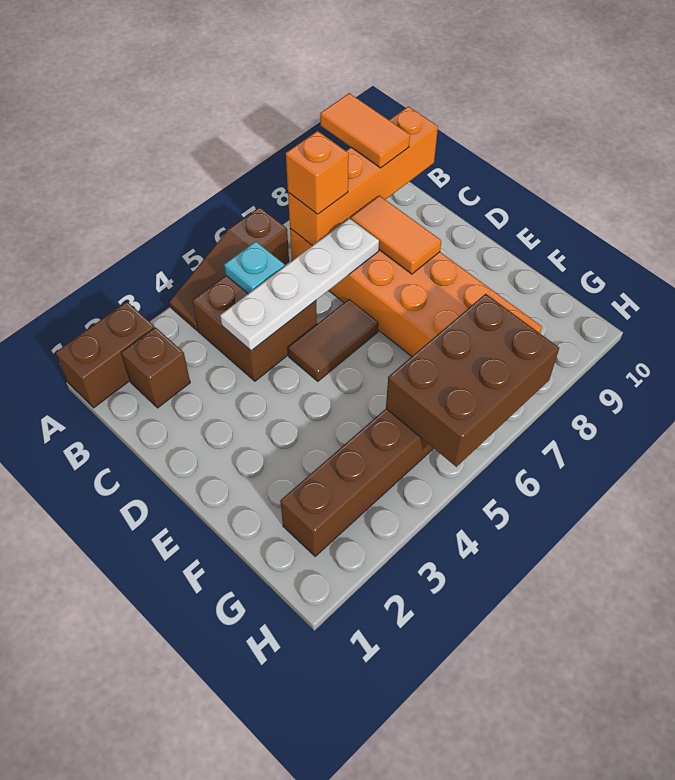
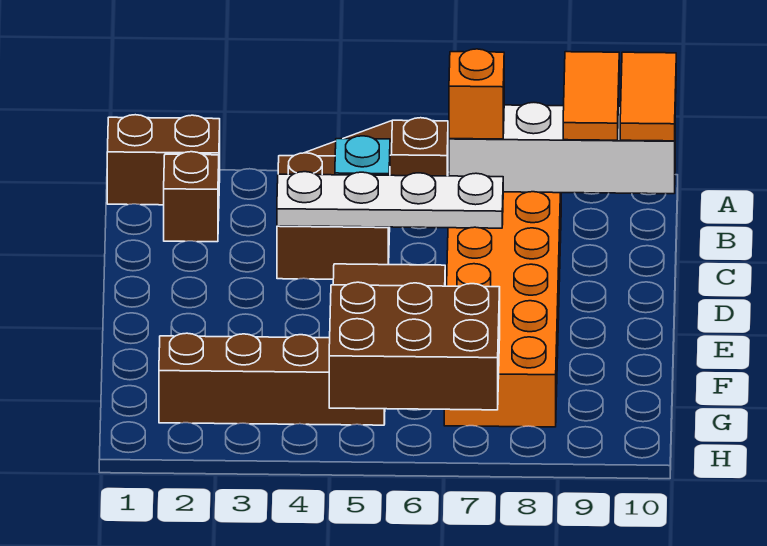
orange brick B7:B10 level 2 -> white brick B7:B10 level 2
orange tile C8:D8 level 2 -> orange tile A10:B10 level 3

